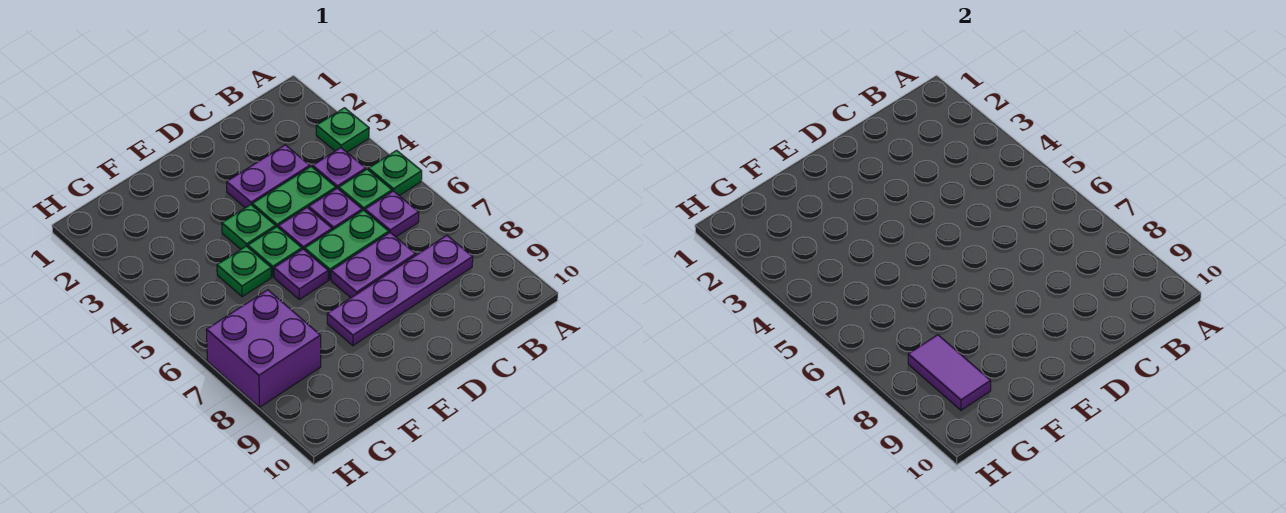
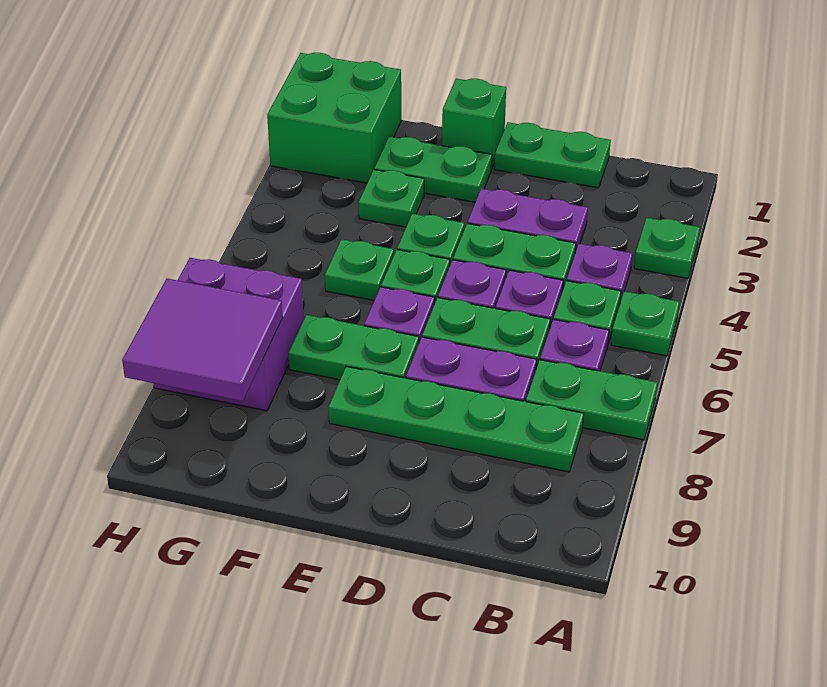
none -> green plate A7:B7 level 1
purple plate B8:E8 level 1 -> green plate B8:E8 level 1
none -> green plate C1:D1 level 1
none -> green brick E1 level 1
none -> green plate E2:F2 level 1
none -> green plate E7:F7 level 1
none -> green plate F3 level 1
none -> green brick G1:H2 level 1
purple tile G8:G9 level 2 -> purple tile G8:H9 level 2

